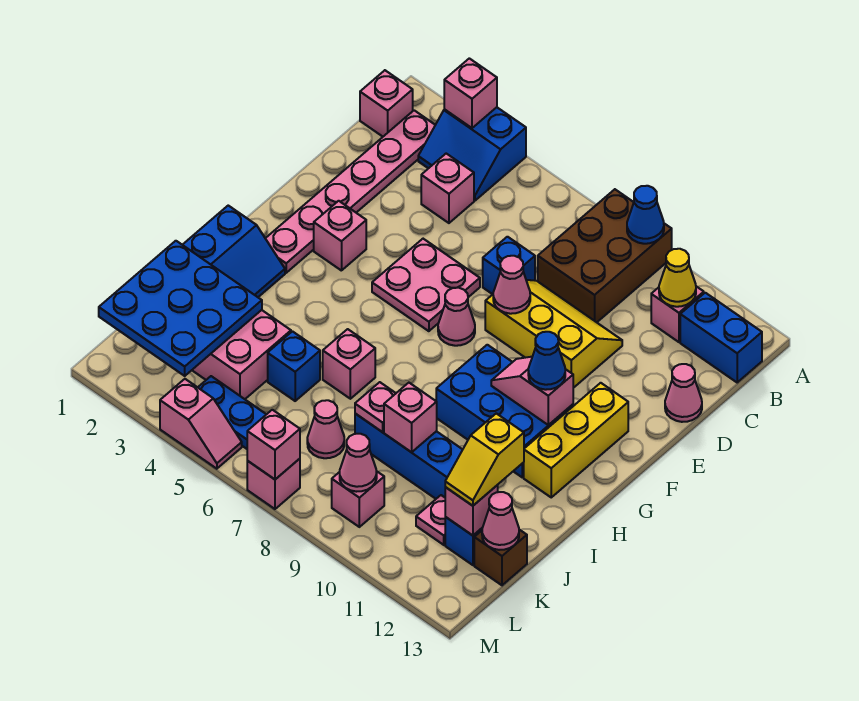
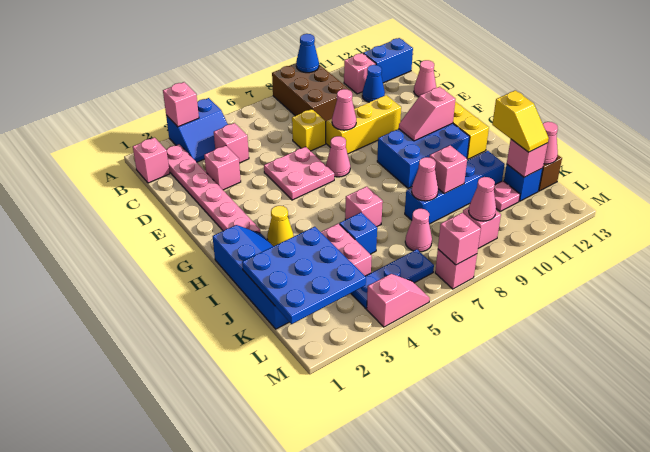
yellow cone B11 level 2 -> yellow cone H3 level 1
blue brick D7 level 1 -> yellow brick D7 level 1
pink brick F3 level 1 -> pink brick D3 level 1
blue cone G11 level 3 -> blue cone C11 level 1
pink plate J8 level 2 -> pink cone J8 level 2

